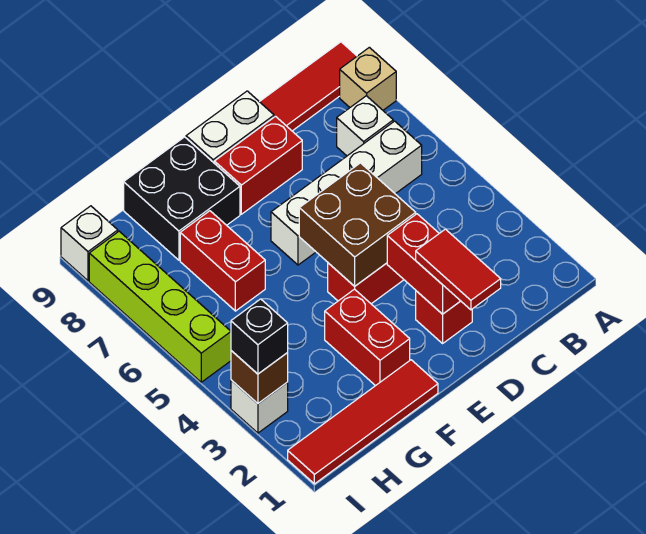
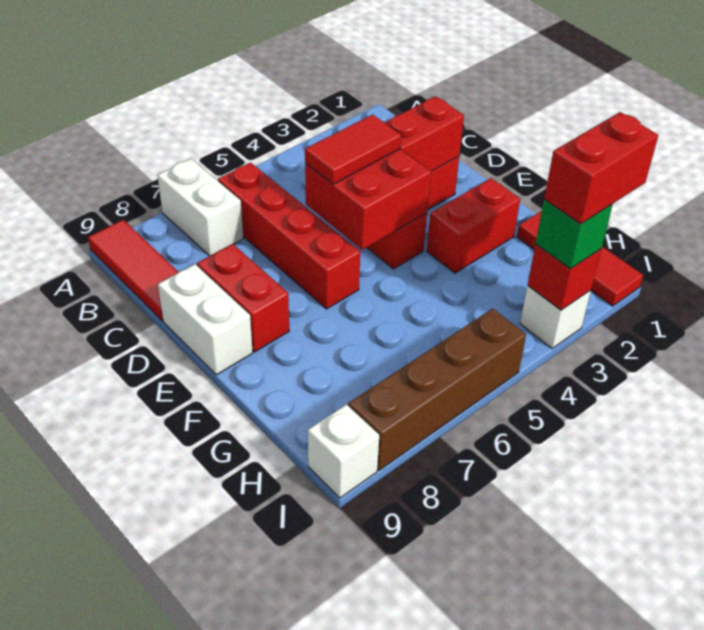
tan brick A8 level 1 -> none
white brick B6:E6 level 1 -> red brick B6:E6 level 1
white brick B7 level 1 -> white brick A7:B7 level 1
red tile D1:D2 level 3 -> red tile D4:D5 level 3
brown brick D4:E5 level 2 -> red brick D4:E5 level 2
red tile F1:I1 level 1 -> red tile G1:I1 level 1
black brick F8:G9 level 1 -> none
red brick G6:G7 level 1 -> red brick I2:I3 level 4
brown brick I3 level 2 -> red brick I3 level 2
black brick I3 level 3 -> green brick I3 level 3
lime brick I5:I8 level 1 -> brown brick I5:I8 level 1

